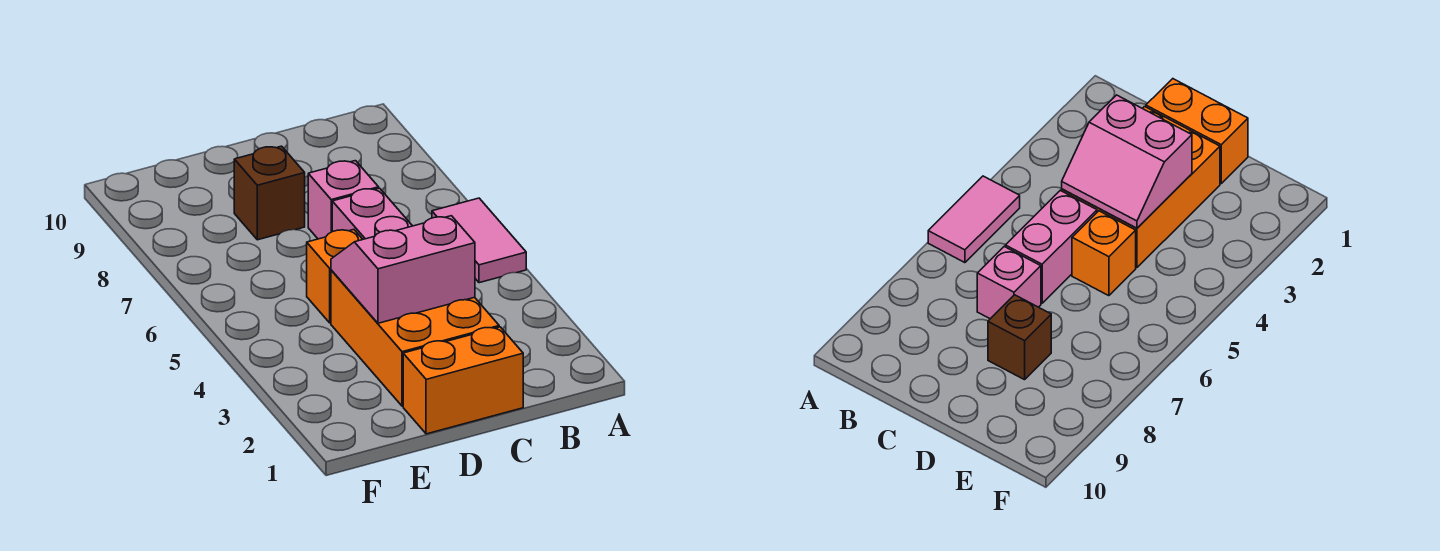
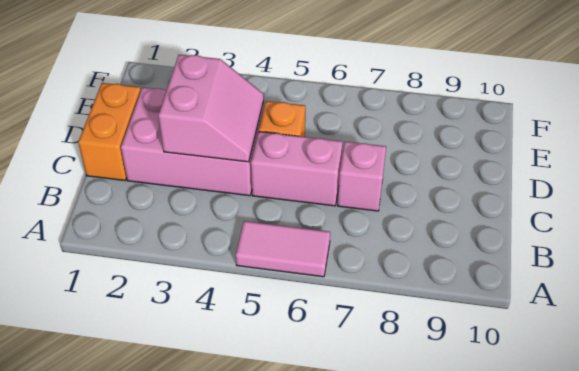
orange brick C2:D4 level 1 -> pink brick C2:D4 level 1
brown brick D8 level 1 -> none

